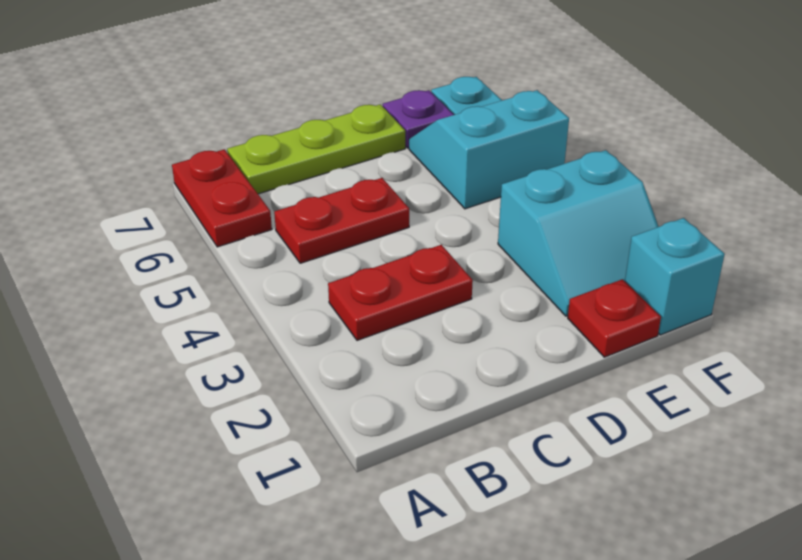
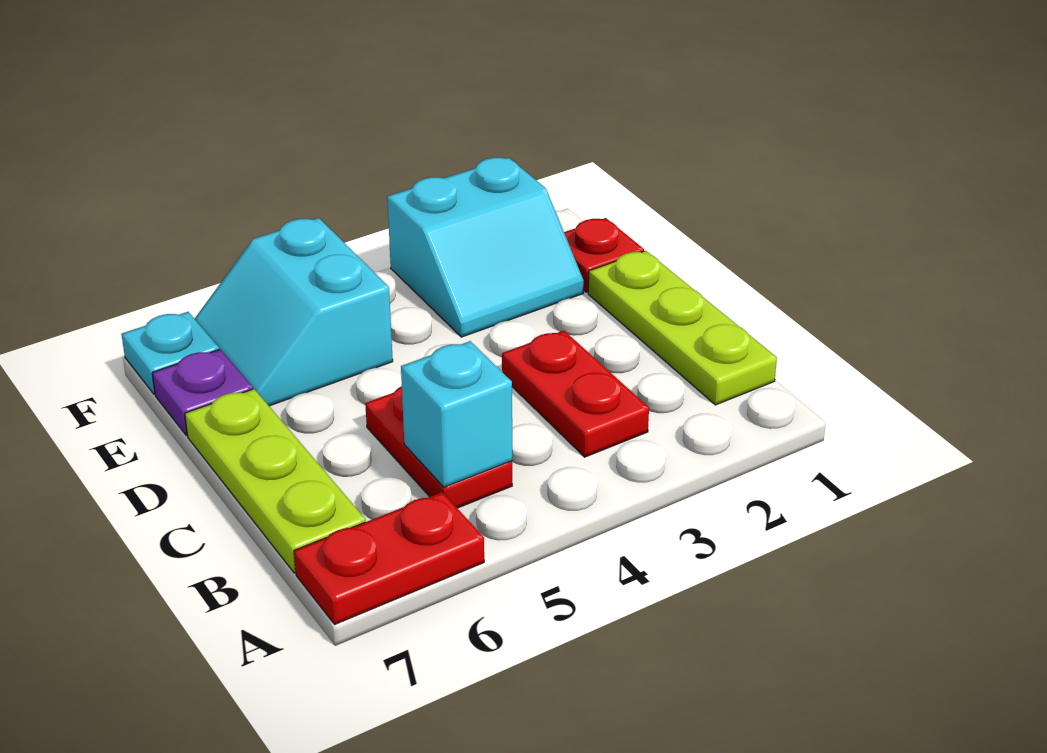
none -> lime plate B1:D1 level 1
cyan slope E2:F3 level 1 top 3 -> cyan slope E2:F3 level 1 top F
cyan brick F1 level 1 -> cyan brick B5 level 2

